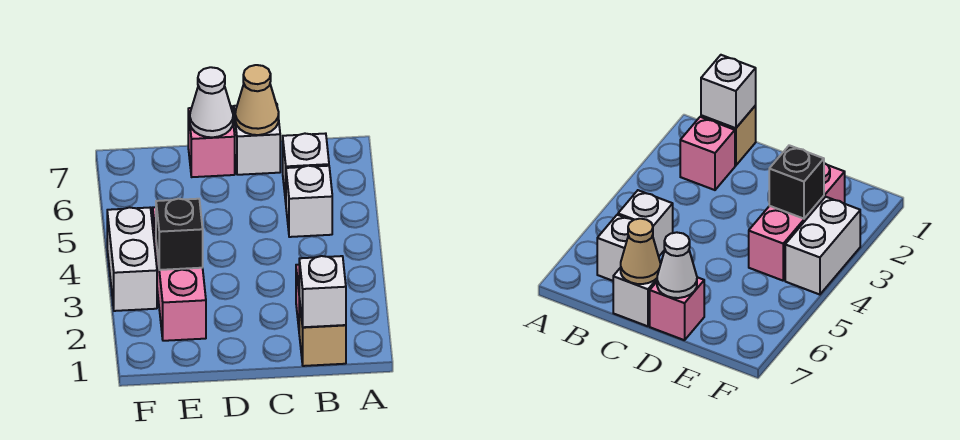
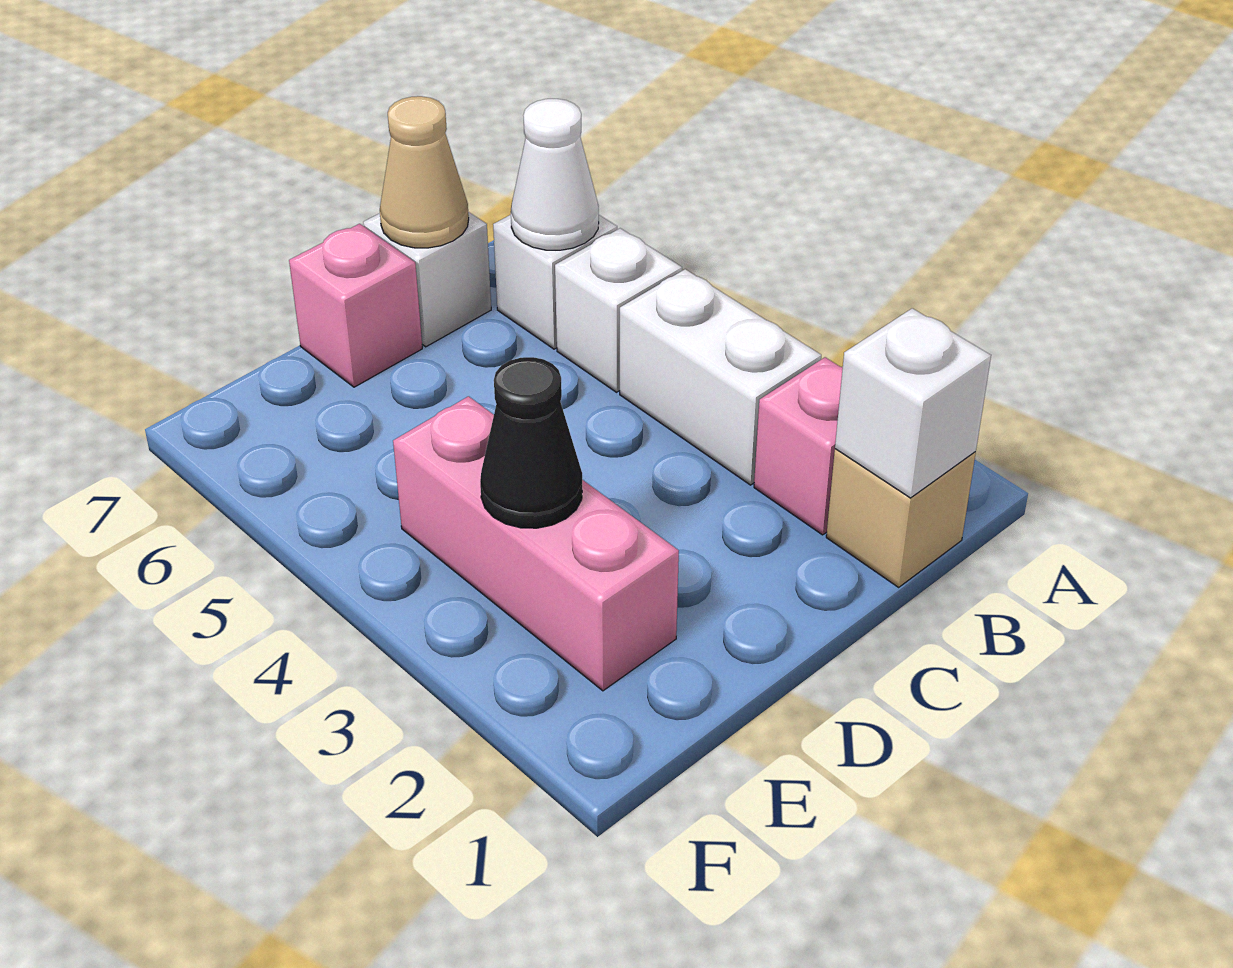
white cone D7 level 2 -> white cone B6 level 2
black brick E3 level 2 -> black cone E3 level 2
white brick F3:F4 level 1 -> white brick B3:B4 level 1

